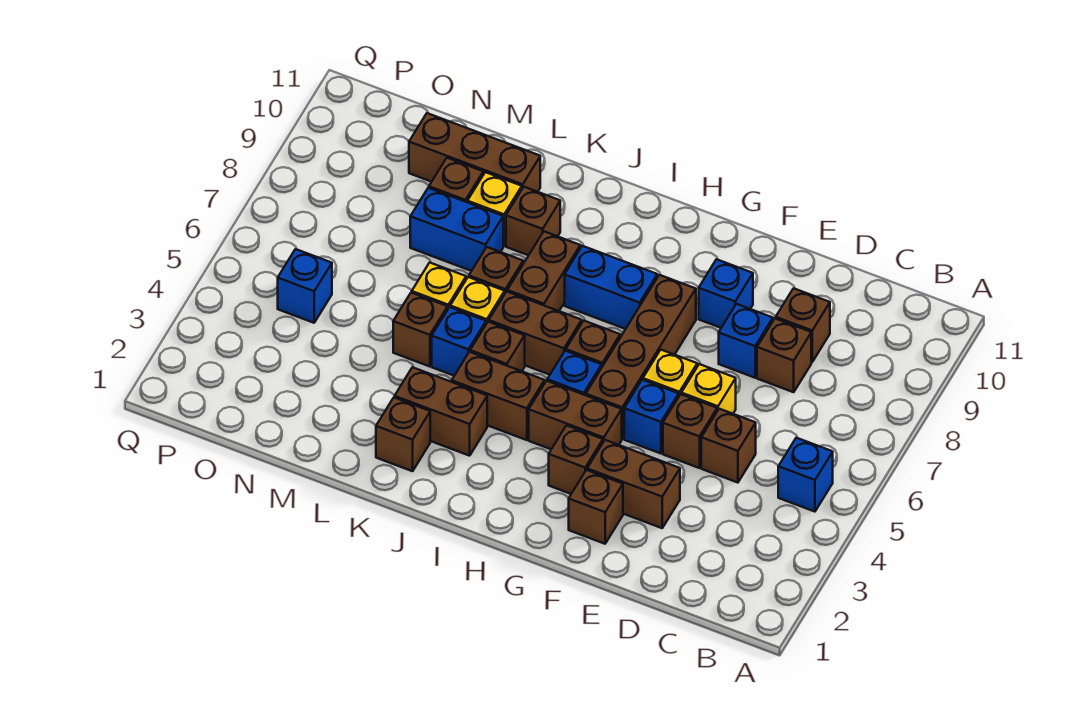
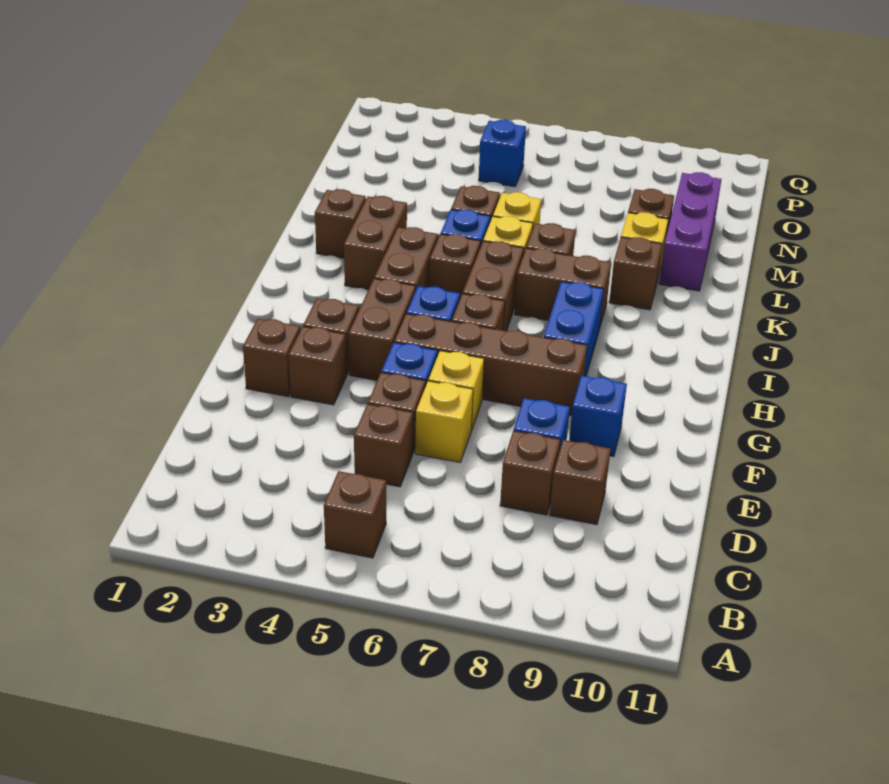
blue brick B5 level 1 -> brown brick B5 level 1
brown brick E3:F3 level 1 -> brown brick F3 level 1
blue brick L8:M8 level 1 -> none
brown brick L10:N10 level 1 -> purple brick L10:N10 level 1

